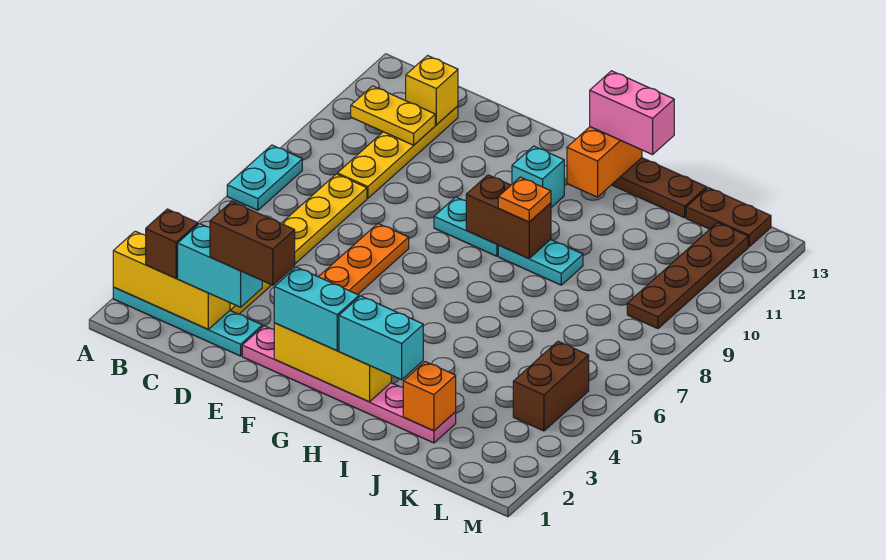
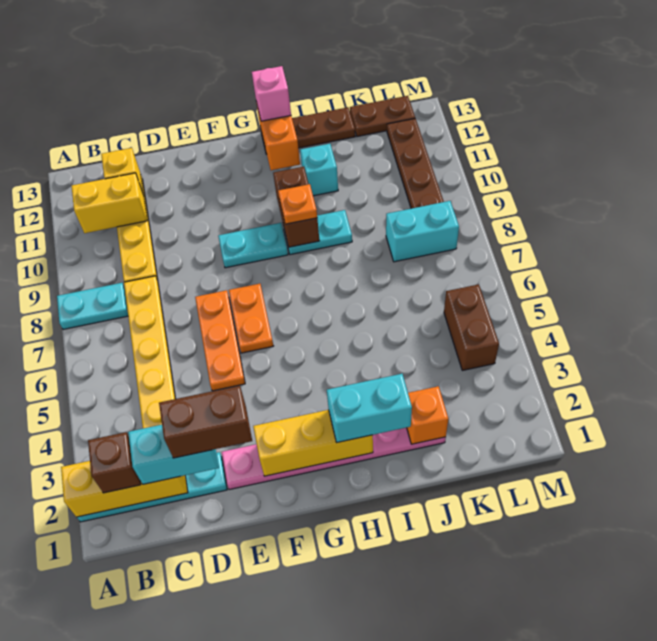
cyan plate A7:A8 level 1 -> cyan plate A8:B8 level 1
yellow plate B11:C11 level 2 -> yellow brick B11:C11 level 2
cyan brick F2:G2 level 3 -> cyan brick K8:L8 level 1
none -> orange plate F6:F7 level 1
brown brick G9:H9 level 2 -> brown brick H9:H10 level 2
cyan brick G11 level 1 -> cyan brick I11 level 1
pink brick H13:I13 level 3 -> pink brick H13 level 3

